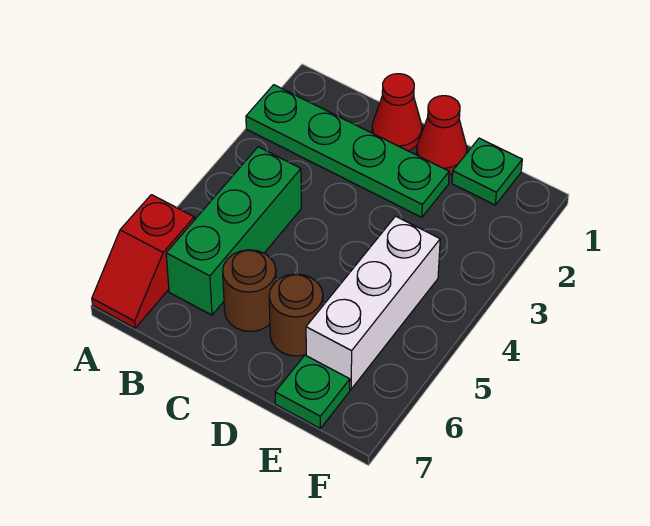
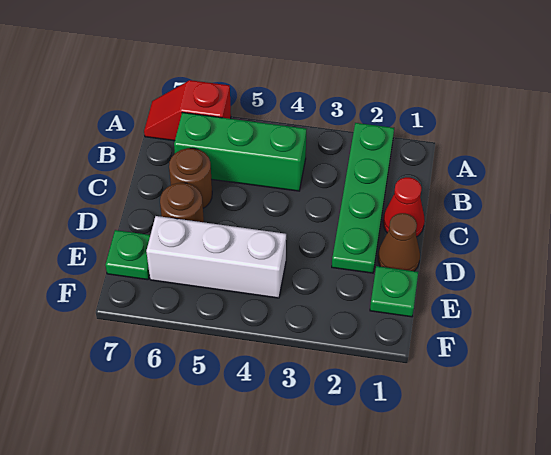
red cone D1 level 1 -> brown cone D1 level 1

